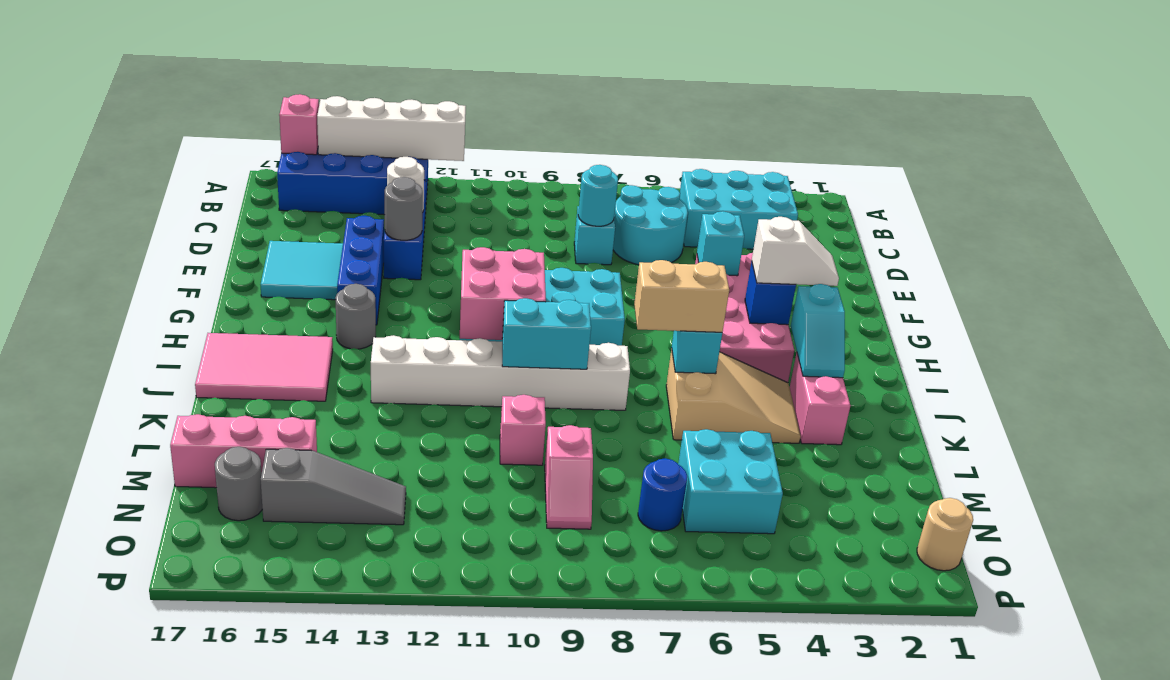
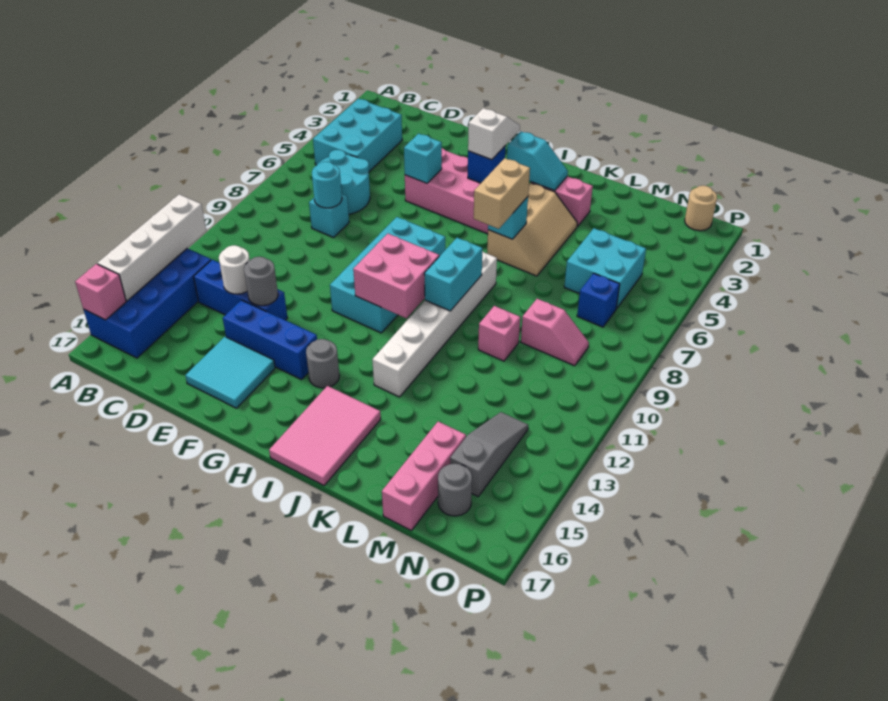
tan slope J4:K6 level 1 top 6 -> tan slope J4:K6 level 1 top J
blue round brick N7 level 1 -> blue brick N7 level 1

